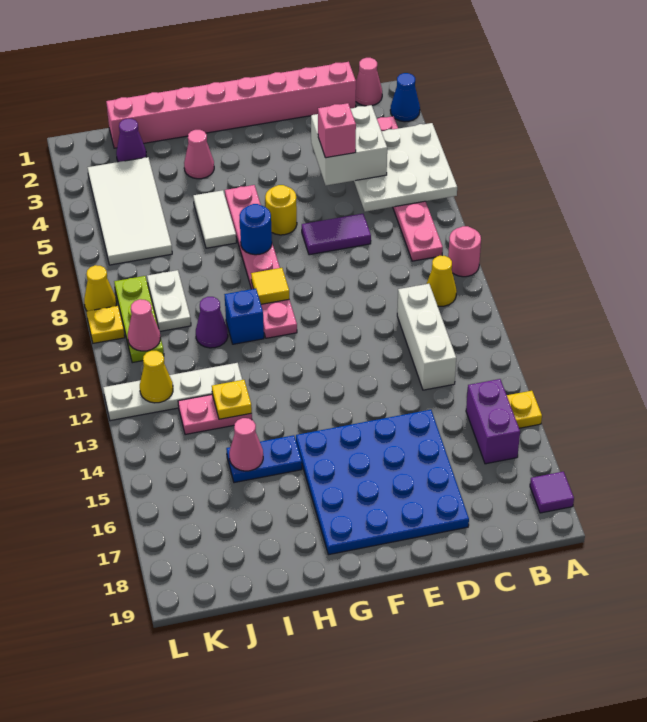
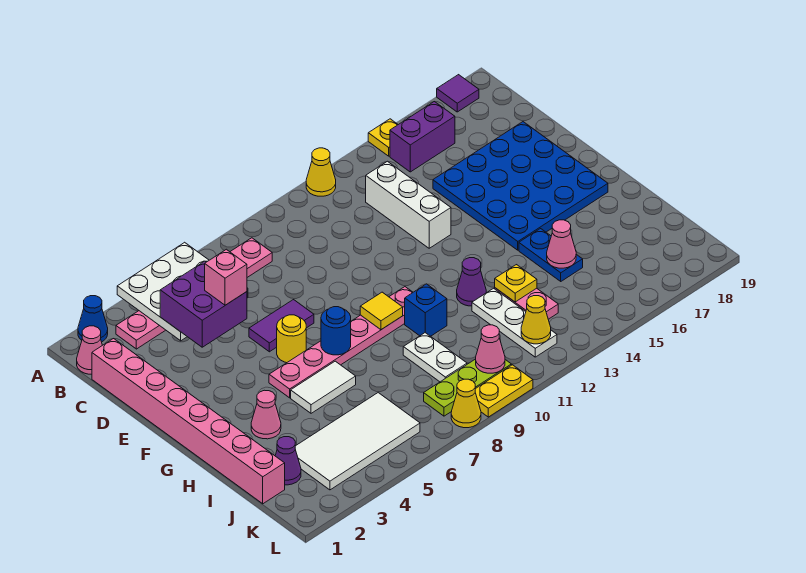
pink round brick A9 level 1 -> none
yellow cone B10 level 1 -> yellow cone A12 level 1
white brick C4:D5 level 3 -> purple brick C4:D5 level 3
white brick C11:C13 level 1 -> white brick C13:E13 level 1
purple tile D7:E7 level 1 -> purple tile E6:E7 level 1
purple cone I10 level 1 -> purple cone H12 level 1
white plate I12:L12 level 1 -> white plate I12:K12 level 1
white plate J8:J9 level 1 -> white plate I9:J9 level 1
yellow plate L9 level 1 -> yellow plate L9:L10 level 1

